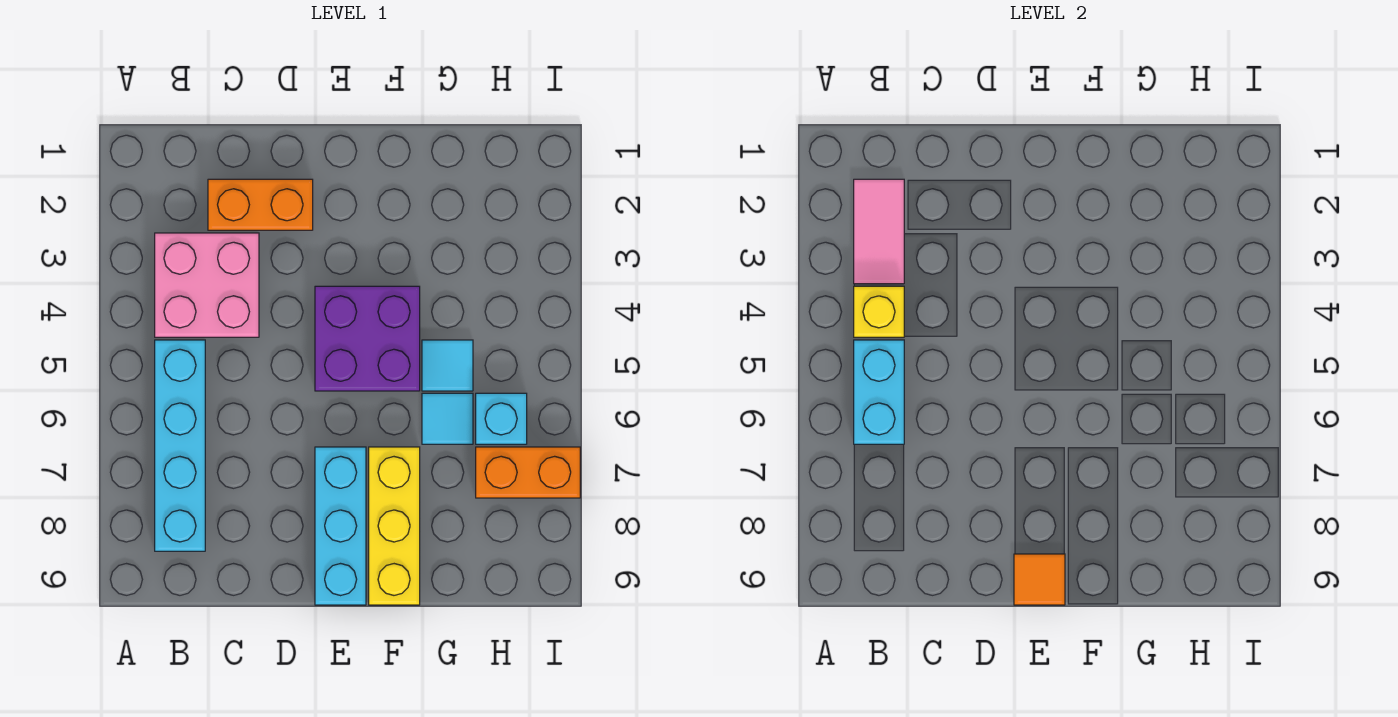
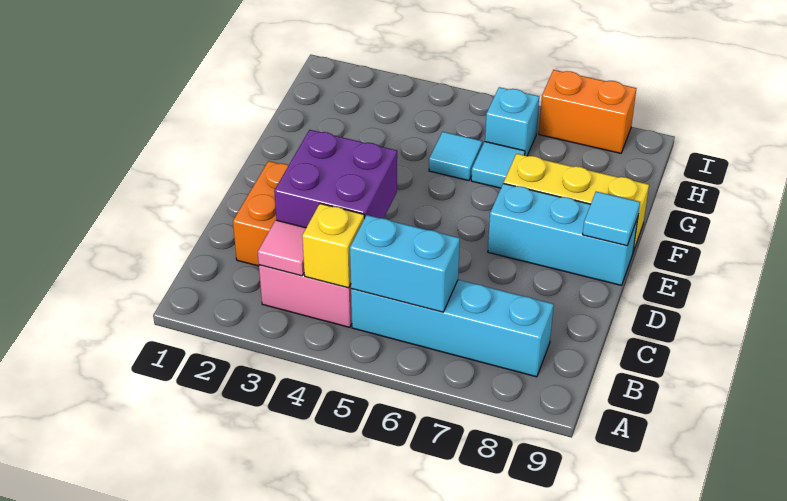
pink tile B2:B3 level 2 -> pink tile B3 level 2
purple brick E4:F5 level 1 -> purple brick C3:D4 level 2
orange tile E9 level 2 -> cyan tile E9 level 2
orange brick H7:I7 level 1 -> orange brick I7:I8 level 1

